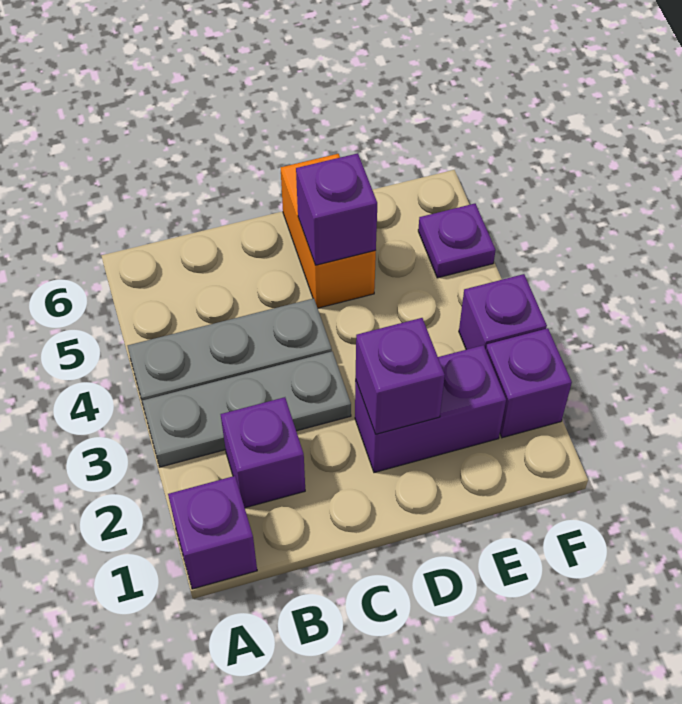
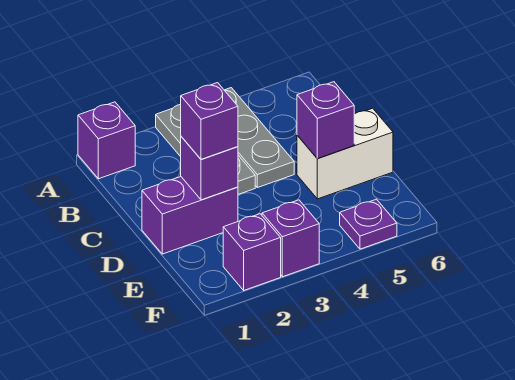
purple brick B2 level 1 -> purple brick D2 level 3
purple brick D2:E2 level 1 -> purple brick D1:D2 level 1
orange brick D5:D6 level 1 -> white brick D5:D6 level 1

